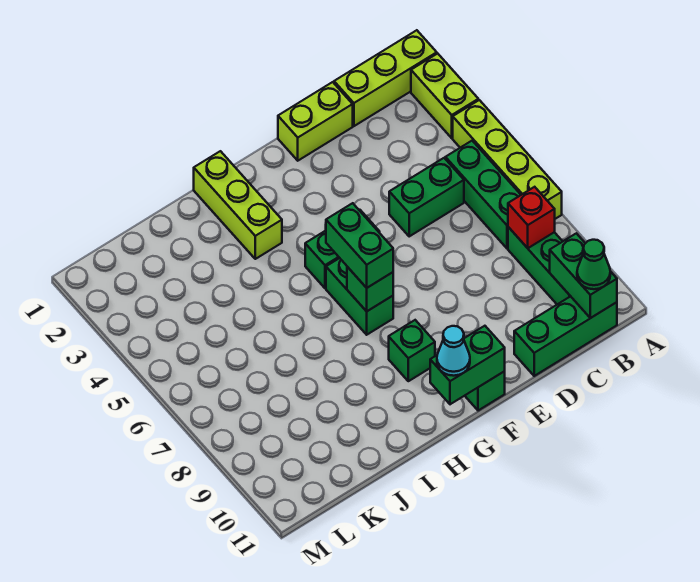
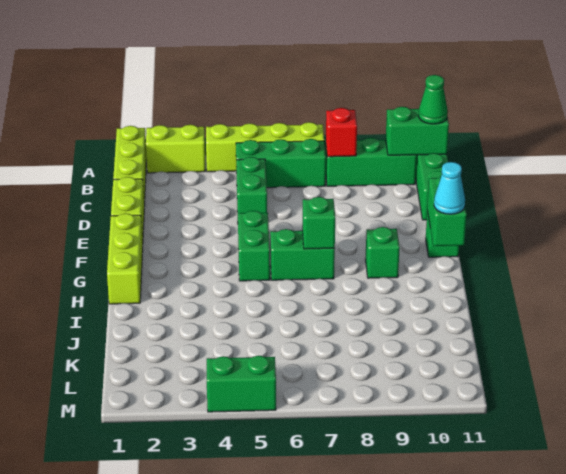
green brick G6:G7 level 3 -> green brick M4:M5 level 1
lime brick H1:H3 level 1 -> lime brick F1:H1 level 1

